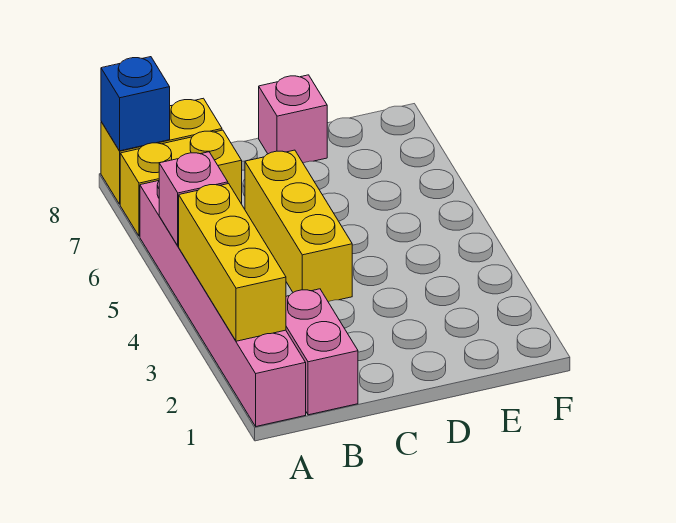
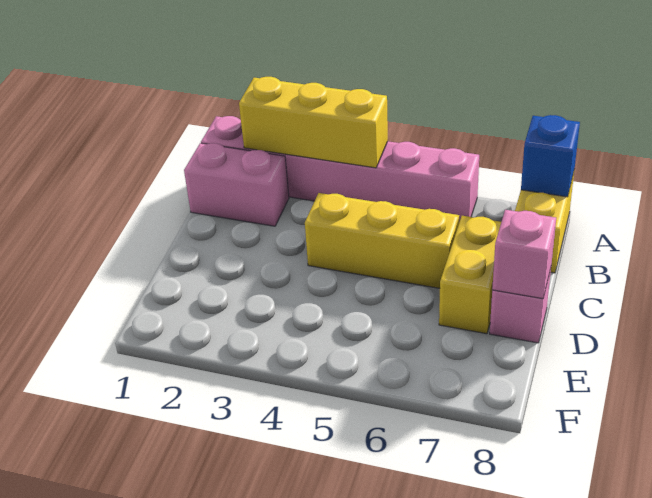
pink brick A5 level 2 -> pink brick D8 level 2
yellow brick A7:B7 level 1 -> yellow brick C7:D7 level 1

